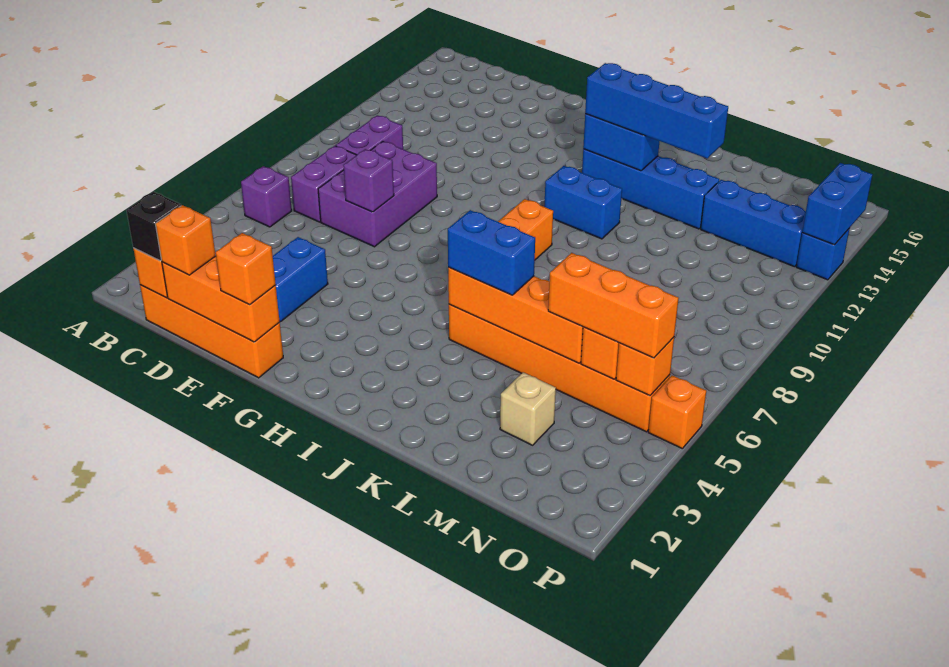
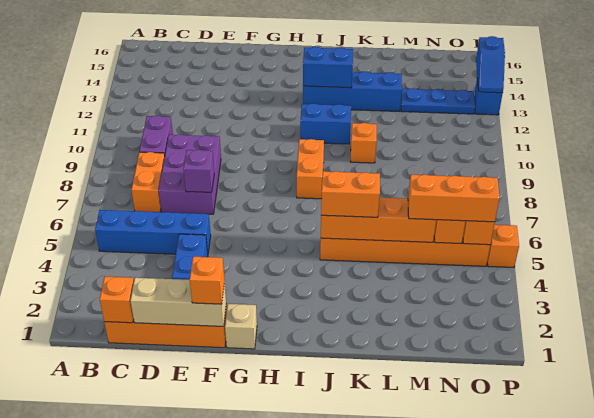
purple brick B6 level 1 -> none
black brick C1 level 3 -> none
purple brick C7:C8 level 1 -> orange brick C7:C8 level 1
orange brick D1:F1 level 2 -> tan brick D1:F1 level 2
orange brick D1 level 3 -> orange brick K10 level 1
blue brick I13:L13 level 3 -> blue brick B5:E5 level 1
blue brick J5:K5 level 3 -> orange brick J5:K5 level 3
tan brick M3 level 1 -> tan brick G1 level 1
blue brick M13:O13 level 1 -> blue plate M13:O13 level 1
blue brick P13:P14 level 2 -> blue slope P13:P14 level 2 top 14

